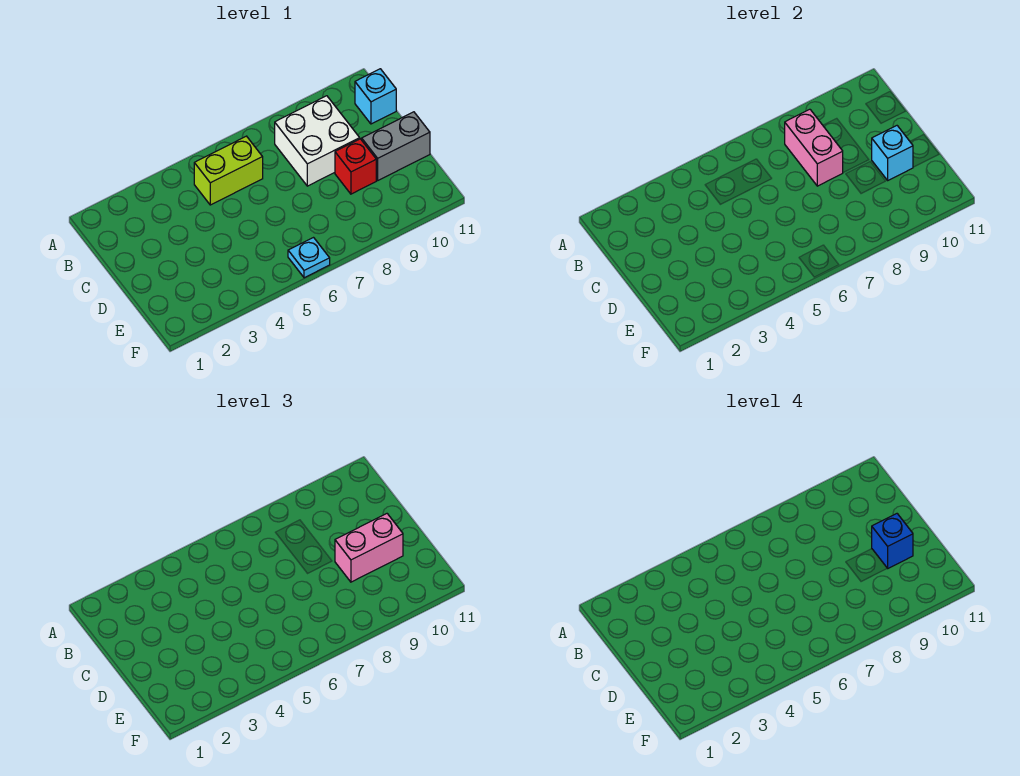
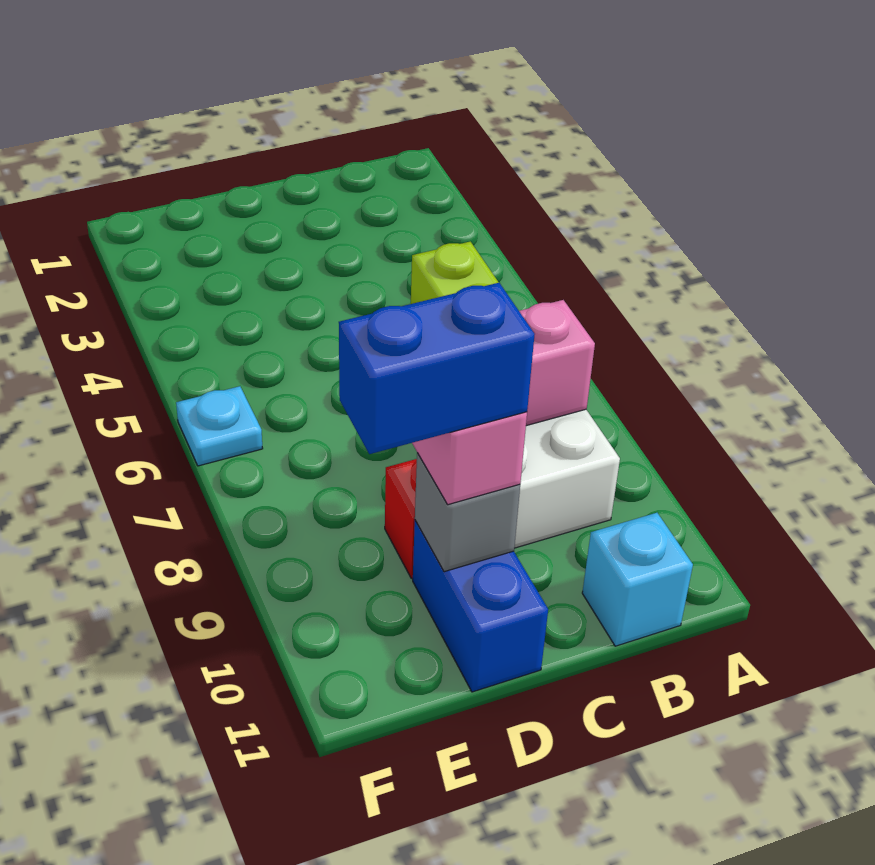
grey brick D10:D11 level 1 -> blue brick D10:D11 level 1
cyan brick D10 level 2 -> grey brick D10 level 2
blue brick D10 level 4 -> blue brick D10:E10 level 4

